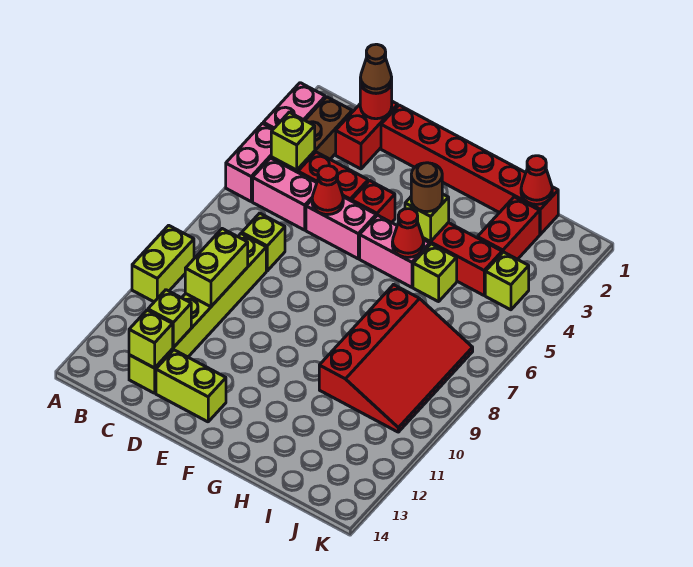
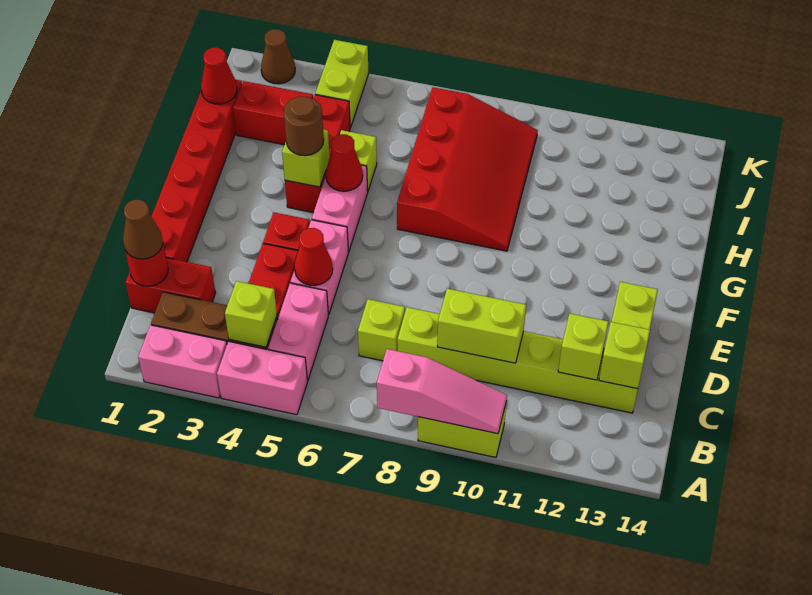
none -> pink slope A8:A10 level 2 top 8
red slope H7:J10 level 1 top H -> red slope G7:J9 level 1 top 7
lime brick J4 level 1 -> lime brick J4:K4 level 1
none -> brown cone K2 level 1

